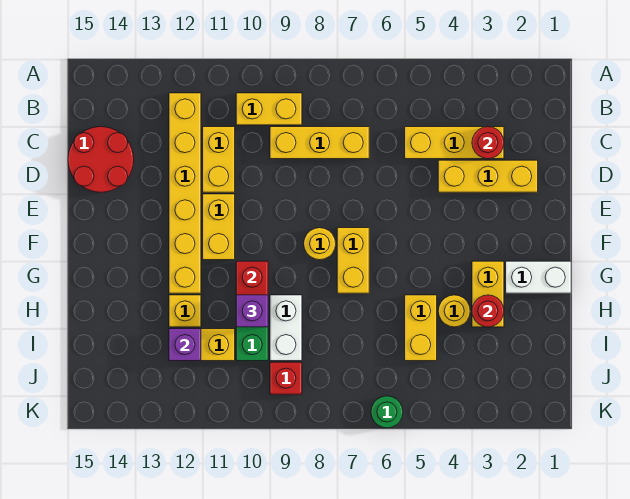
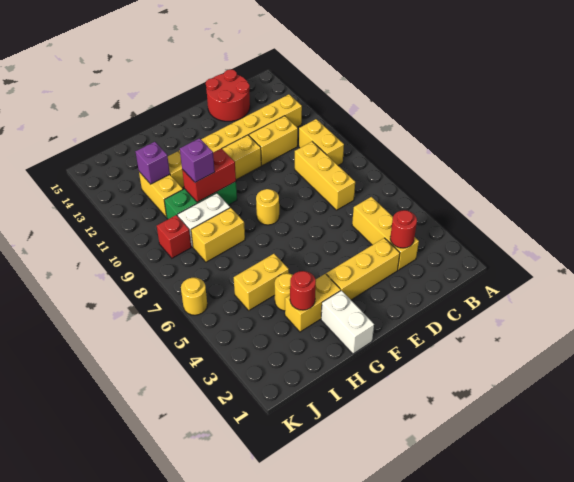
yellow brick D2:D4 level 1 -> yellow brick D3:F3 level 1
yellow brick F7:G7 level 1 -> yellow brick H8:I8 level 1
green round brick K6 level 1 -> yellow round brick K6 level 1

